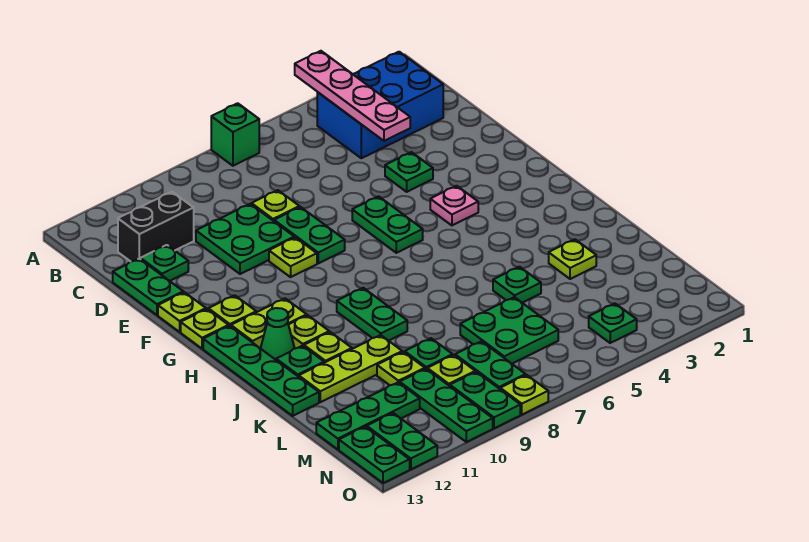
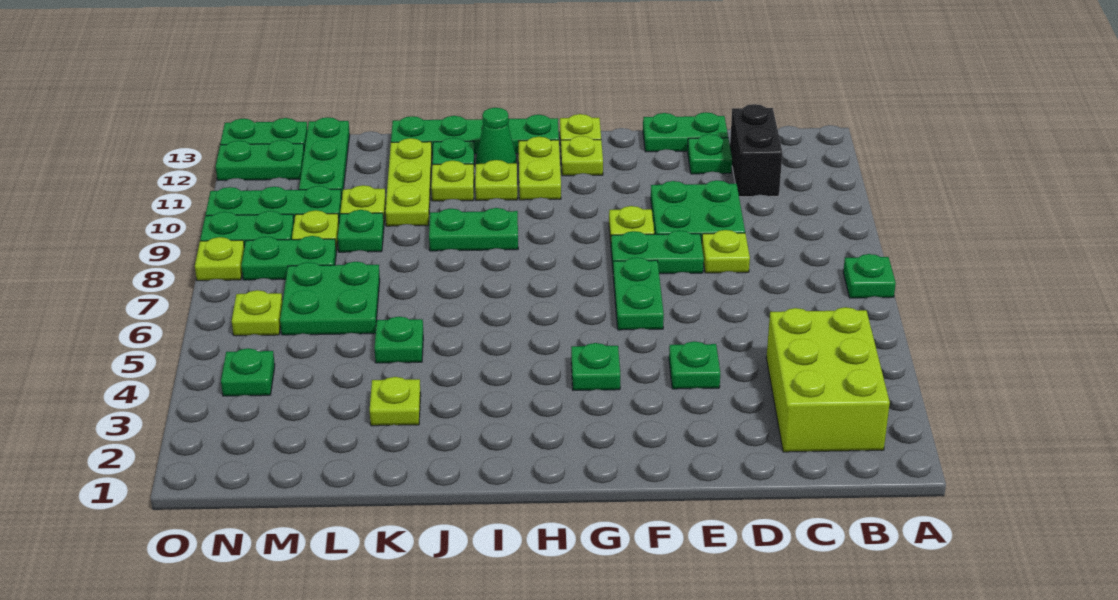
pink plate A4:D4 level 2 -> none
green brick A7 level 1 -> green plate A7 level 1
blue brick B2:C4 level 1 -> lime brick B2:C4 level 1
green plate F6:G6 level 1 -> green plate F6:F7 level 1
lime plate F13 level 1 -> lime plate N6 level 1
pink plate G4 level 1 -> green plate G4 level 1

